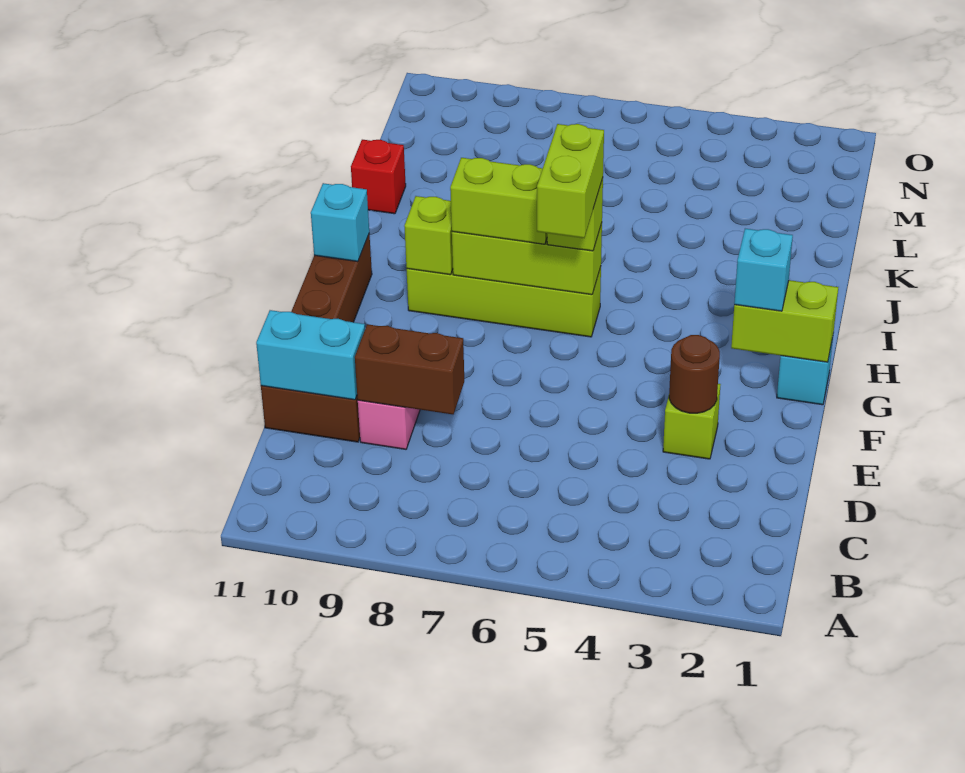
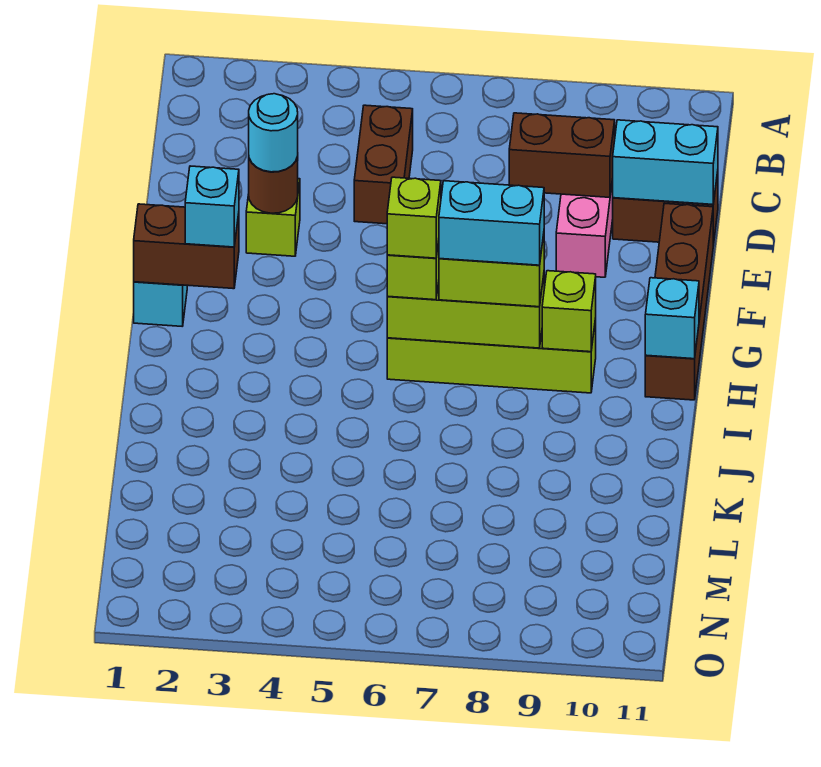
none -> brown brick C5:D5 level 1
none -> cyan round brick E3 level 3
lime brick G1:G2 level 2 -> brown brick G1:G2 level 2
lime brick G6:H6 level 4 -> lime brick H6 level 4
none -> cyan brick H7:H8 level 4
red brick K11 level 1 -> none

